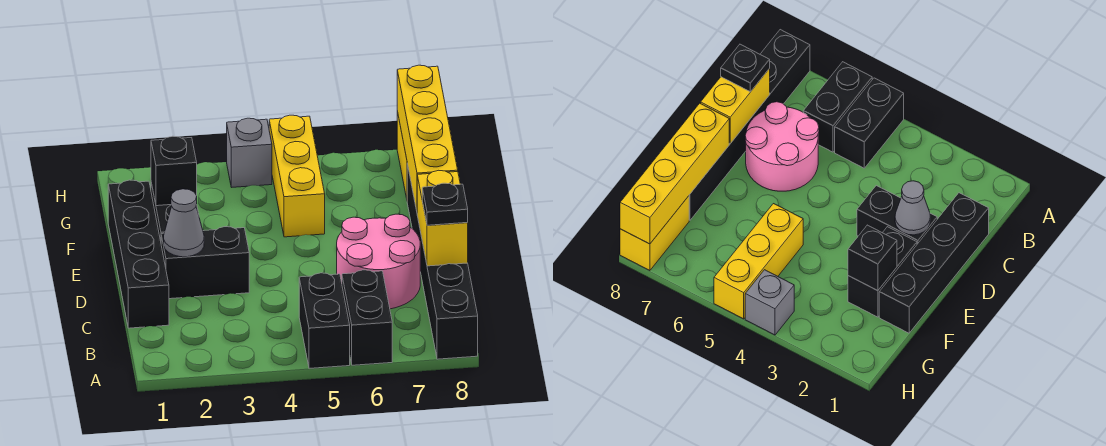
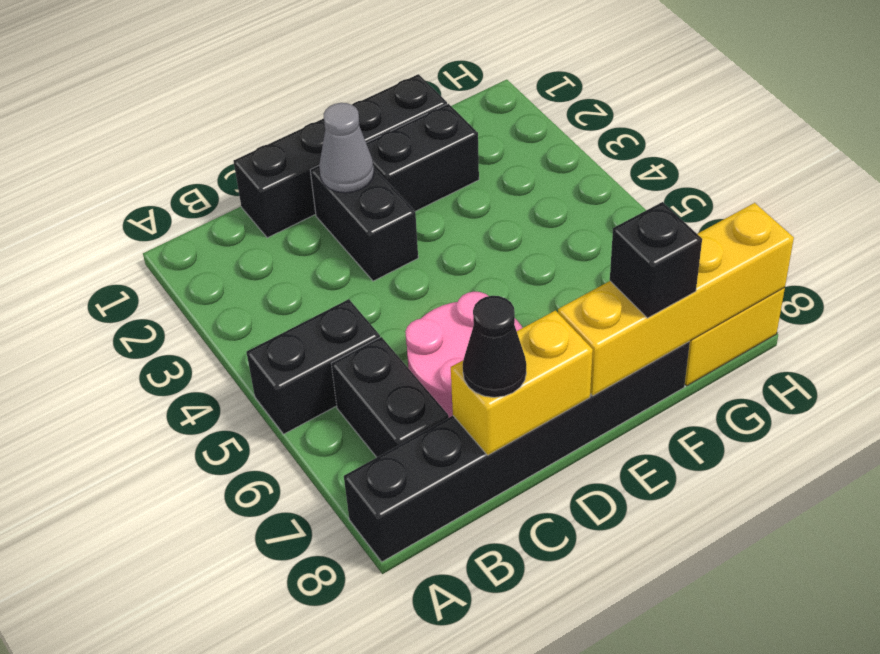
black brick A6:B6 level 1 -> black brick B6:B7 level 1
black plate C8 level 3 -> black cone C8 level 3
black brick F2 level 2 -> black brick F8 level 3
yellow brick F5:H5 level 1 -> none
grey brick H4 level 1 -> none

